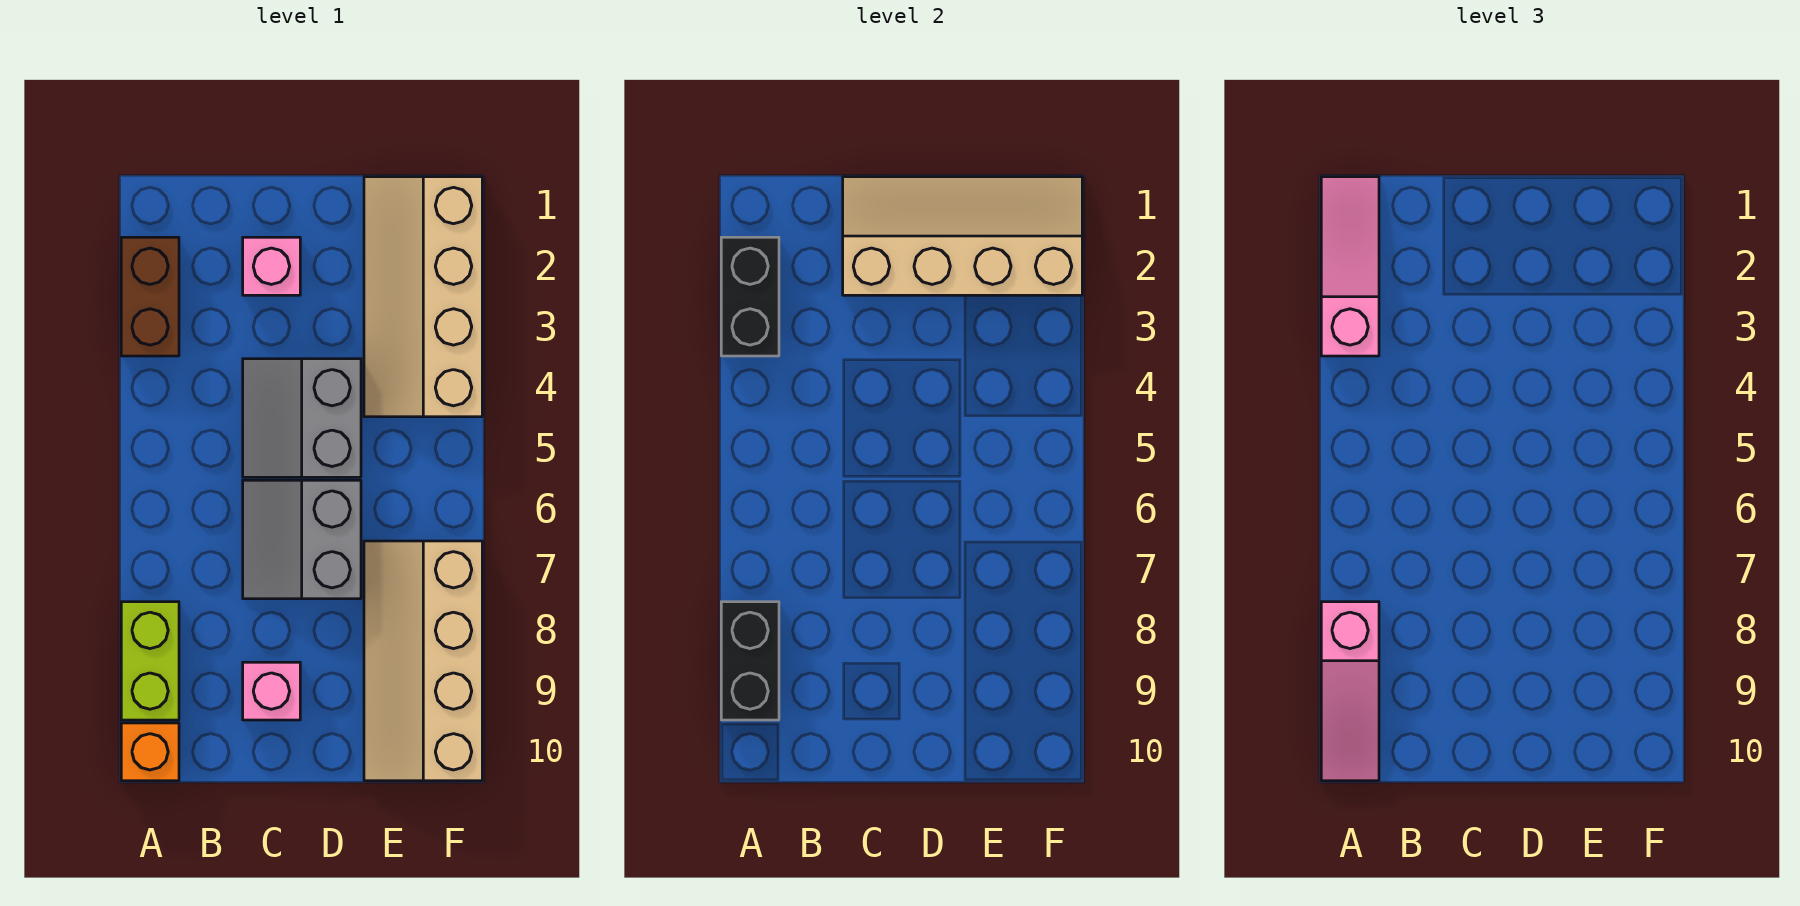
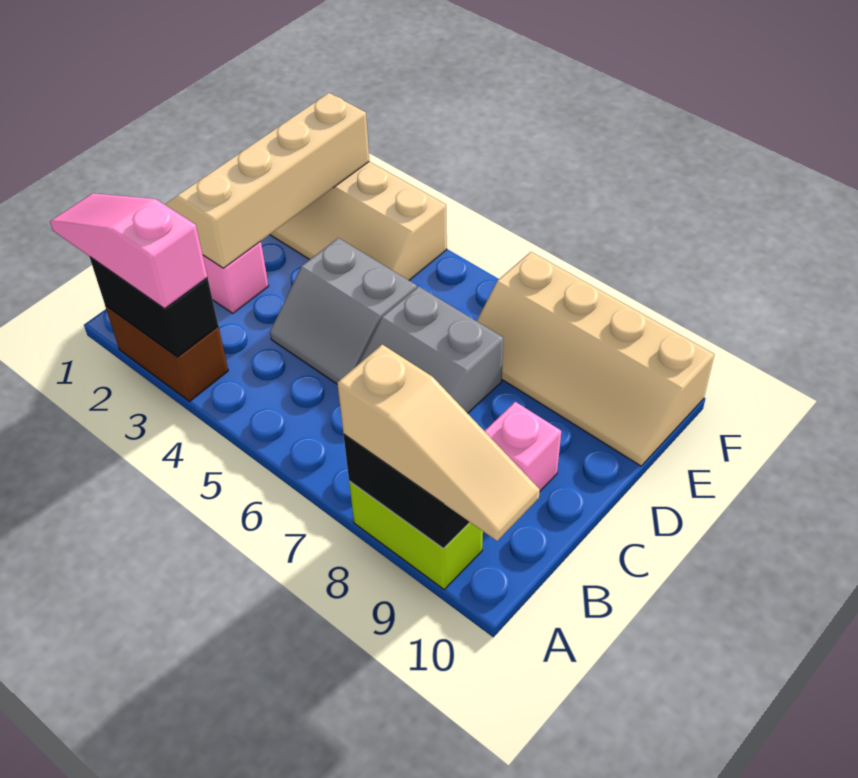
pink slope A8:A10 level 3 top 8 -> tan slope A8:A10 level 3 top 8
orange brick A10 level 1 -> none

